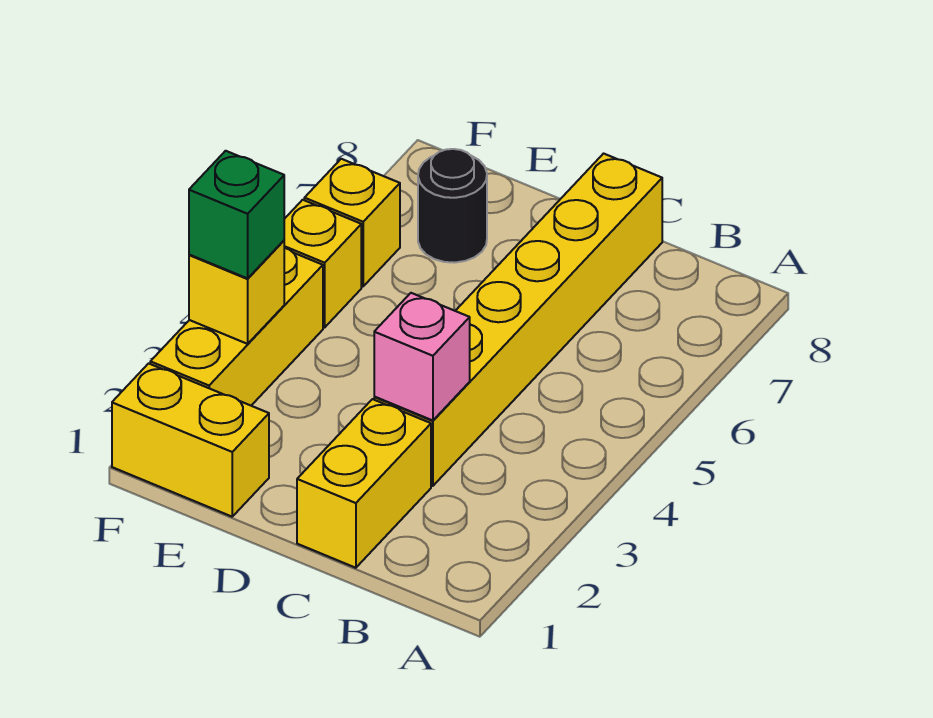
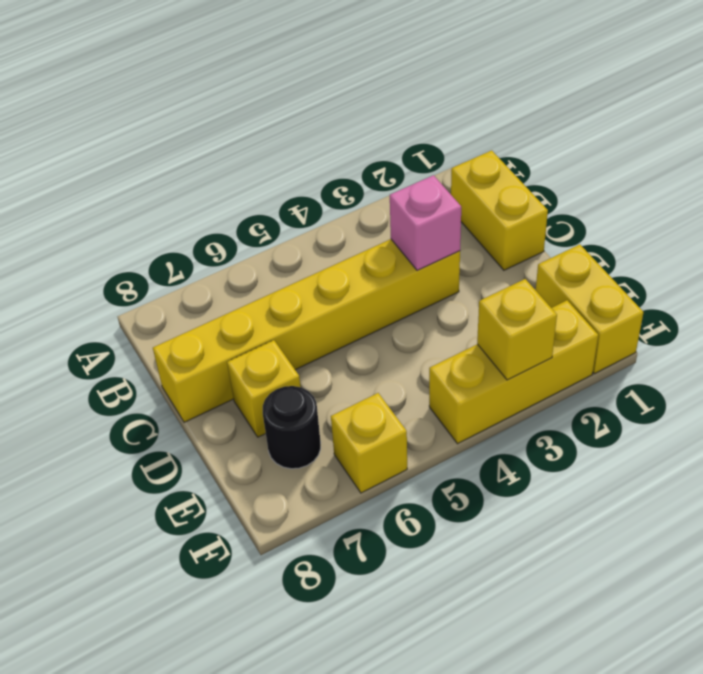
yellow brick C1:C2 level 1 -> yellow brick B1:C1 level 1
green brick F3 level 3 -> none
yellow brick F5 level 1 -> yellow brick D7 level 1

